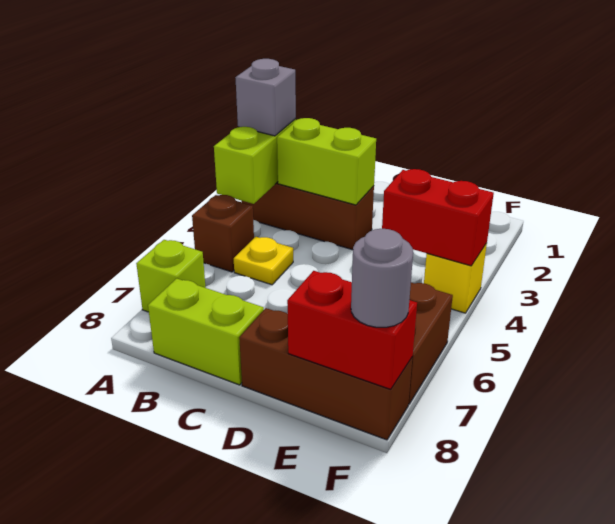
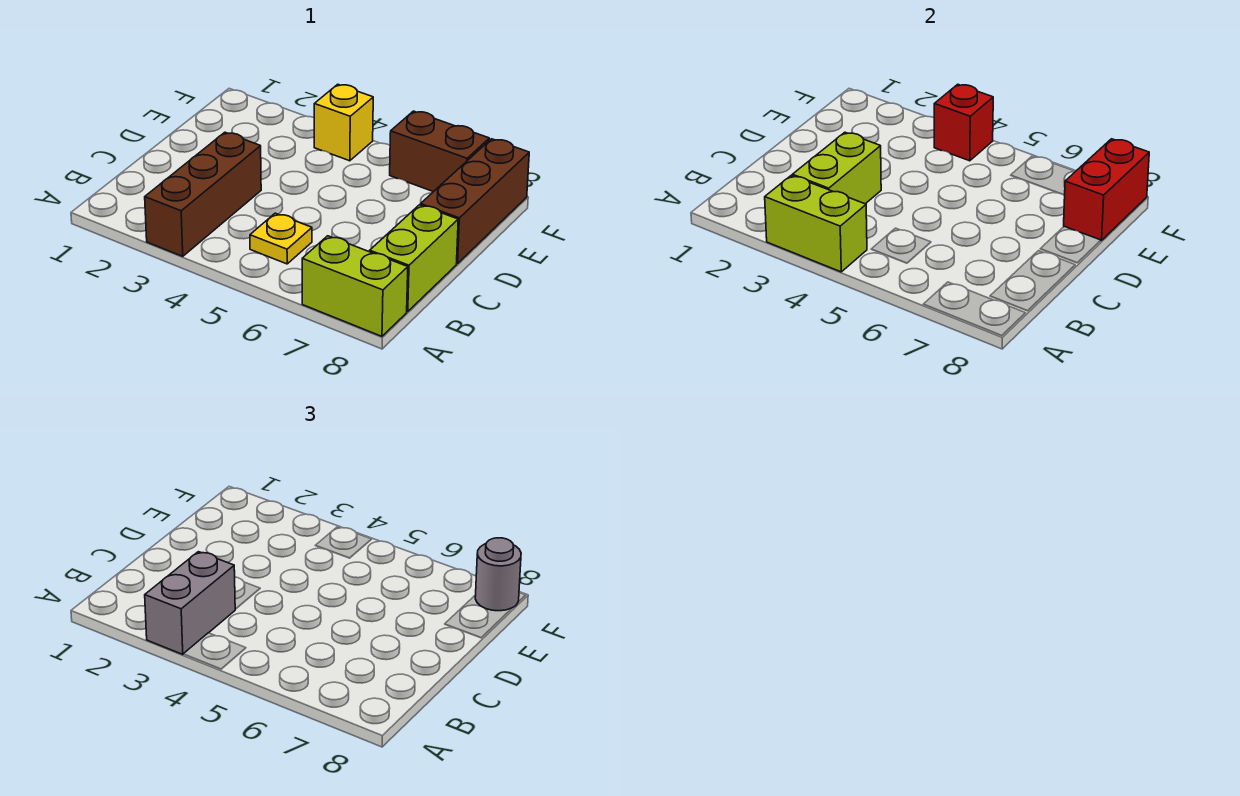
grey brick A3 level 3 -> grey brick A3:B3 level 3
brown brick A5 level 1 -> none
lime brick A7 level 1 -> lime brick A7:A8 level 1
red brick E4:F4 level 2 -> red brick F4 level 2

